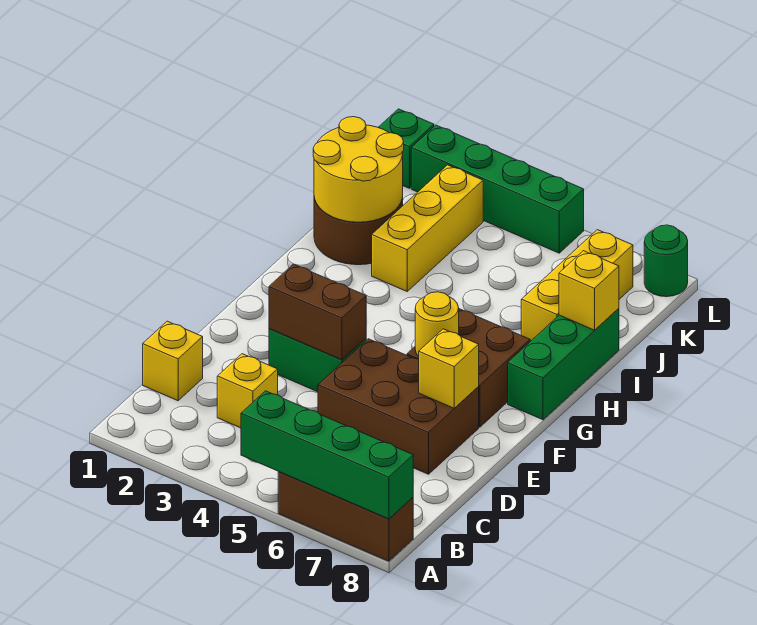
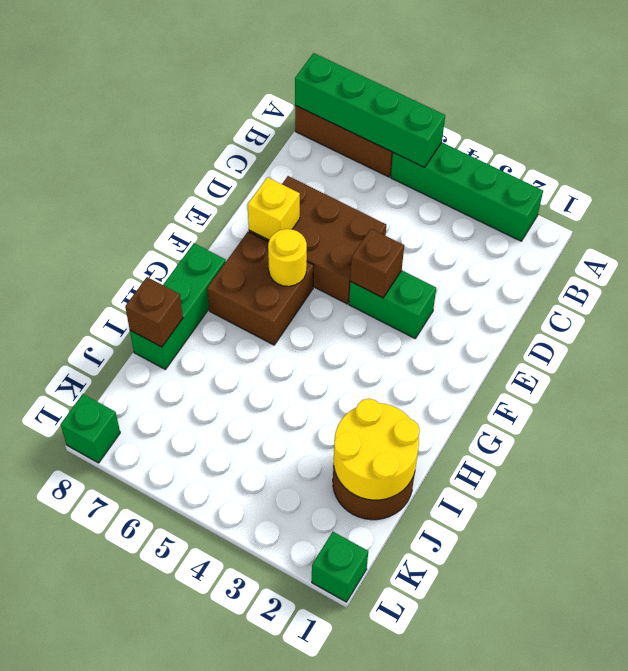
yellow brick C1 level 1 -> none
yellow brick C3 level 1 -> none
brown brick E3:E4 level 2 -> brown brick E4 level 2
yellow brick I3:K3 level 1 -> none
yellow brick I7:K7 level 1 -> none
yellow brick I8 level 2 -> brown brick I8 level 2
green brick L2:L5 level 1 -> green brick A2:A5 level 1
green round brick L8 level 1 -> green brick L8 level 1

